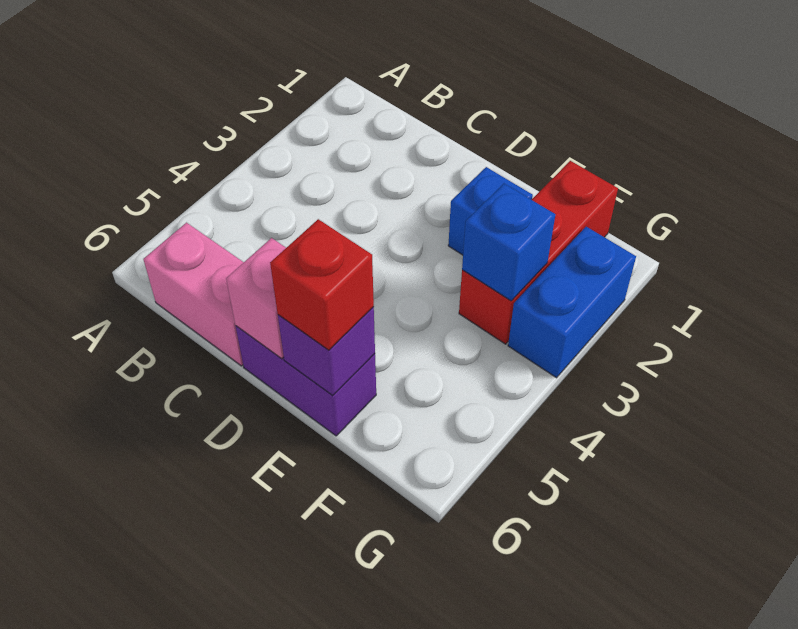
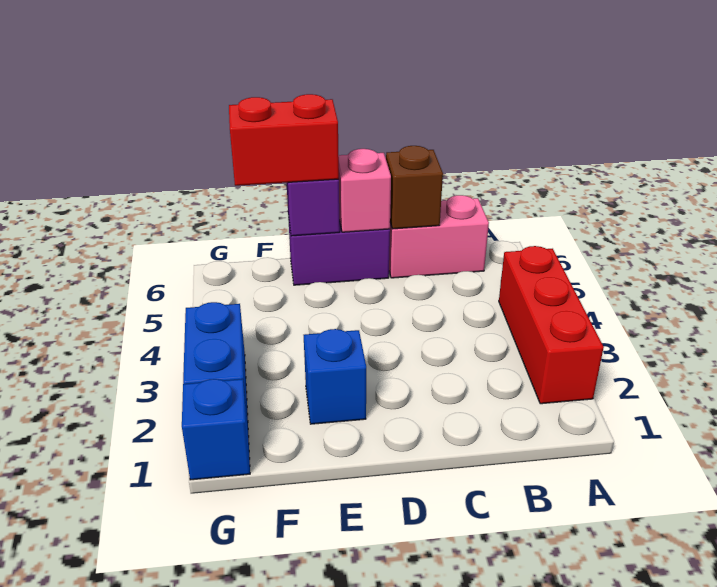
none -> brown brick C6 level 2
red brick E6 level 3 -> red brick E6:F6 level 3
red brick F1:F3 level 1 -> red brick A2:A4 level 1
blue brick F3 level 2 -> blue brick G1 level 1

